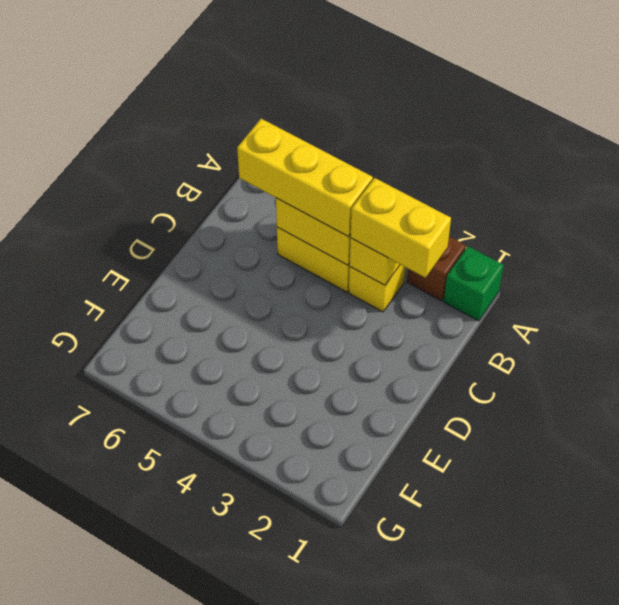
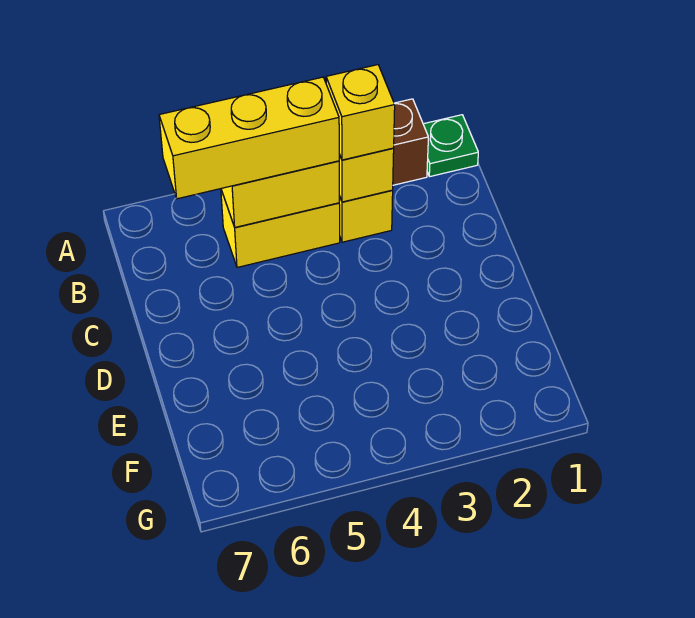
green brick A1 level 1 -> green plate A1 level 1
yellow brick B2:B3 level 3 -> yellow brick B3 level 3

